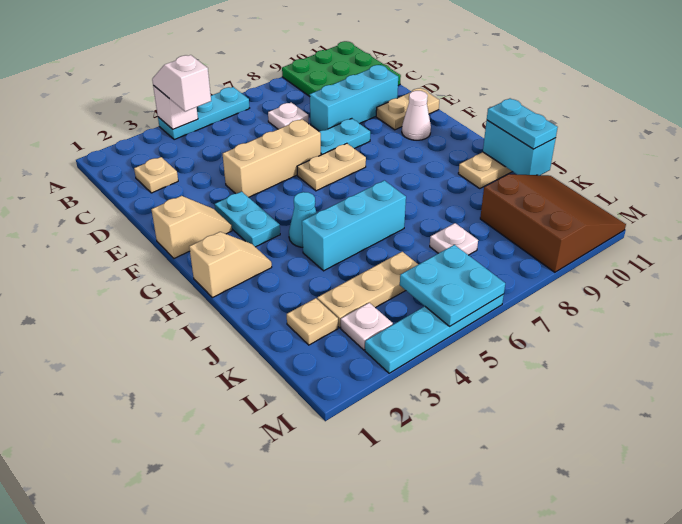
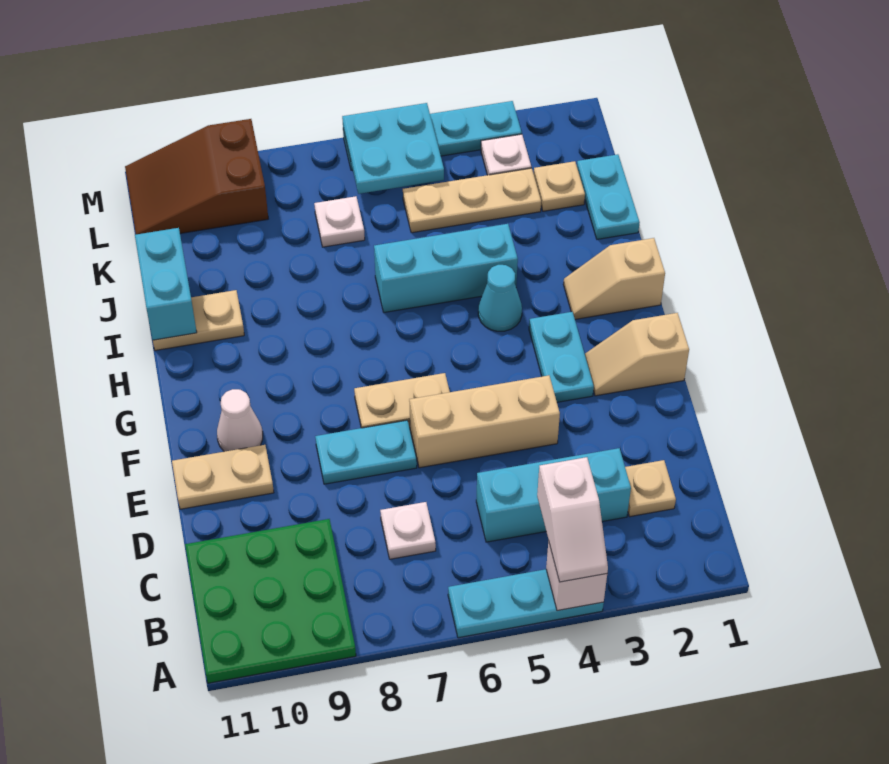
cyan brick D8:D10 level 1 -> cyan brick C3:C5 level 1
cyan plate I11:J11 level 3 -> cyan plate J1:K1 level 1
brown slope K9:M11 level 1 top 9 -> brown slope L9:M11 level 1 top 9

